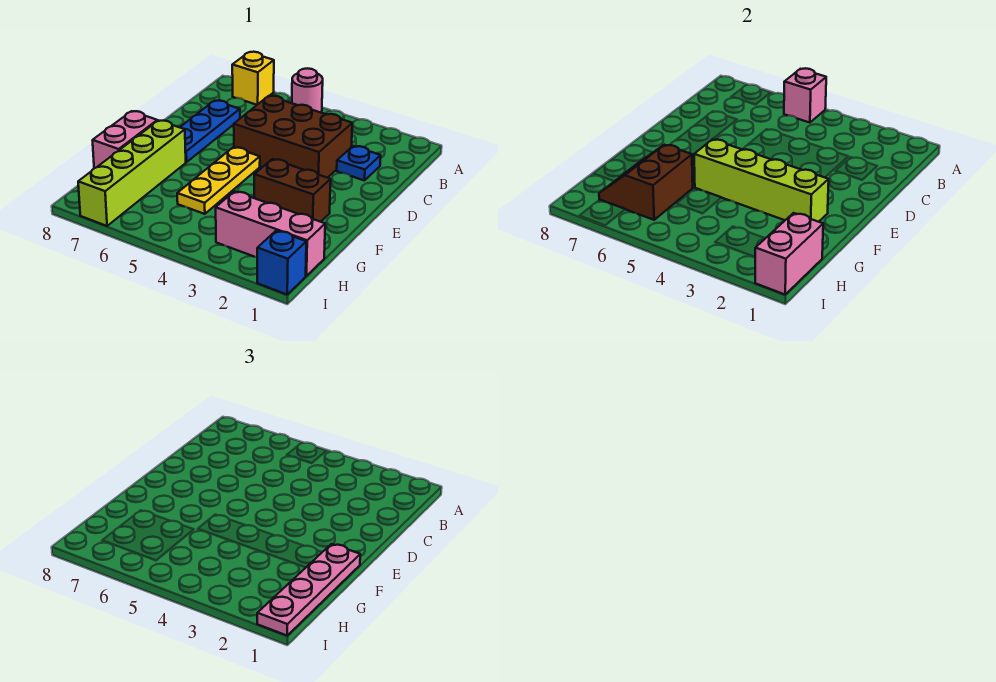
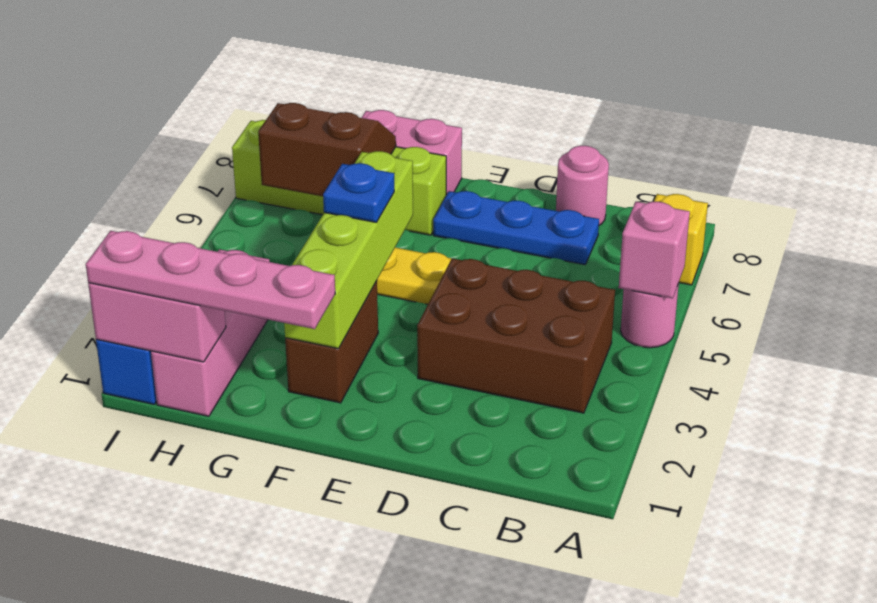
blue plate C2 level 1 -> blue plate F4 level 3
brown brick C3:D5 level 1 -> brown brick B3:D4 level 1
none -> pink round brick C8 level 1

